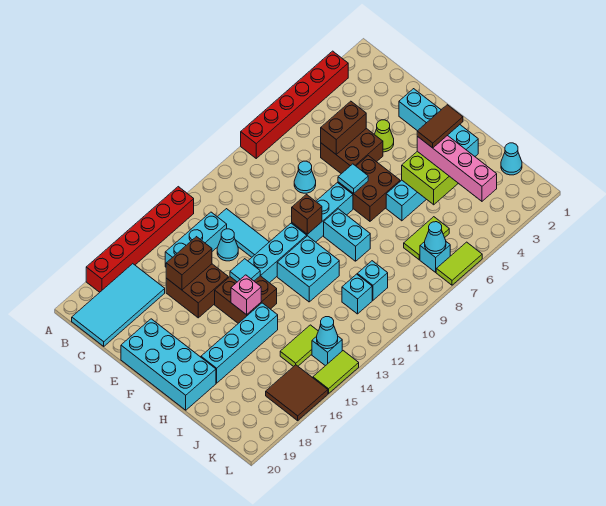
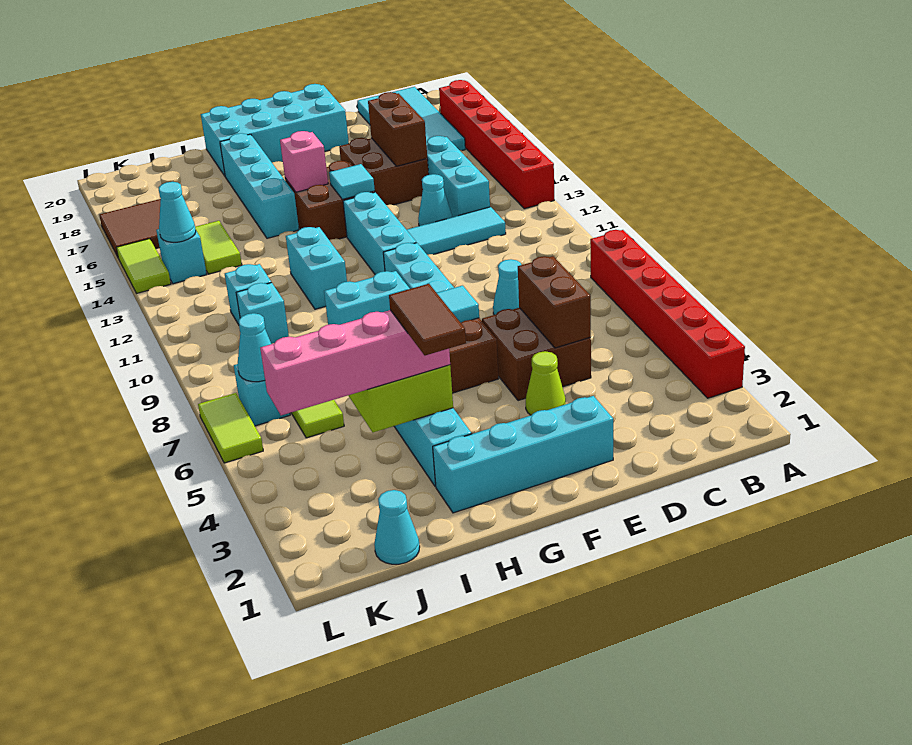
brown brick F10 level 2 -> none
cyan brick G11:H12 level 1 -> cyan brick H11:H12 level 1

